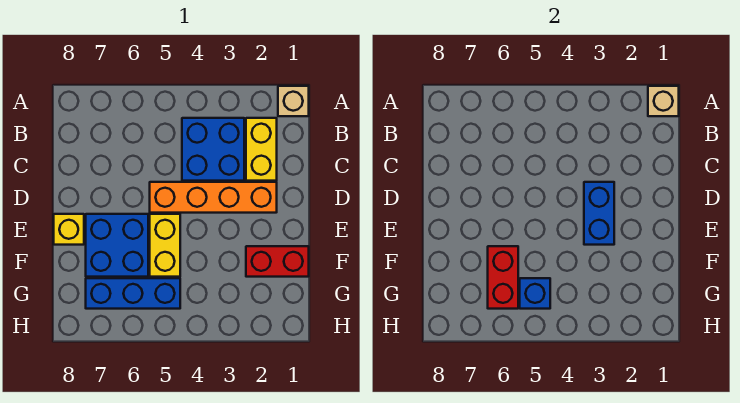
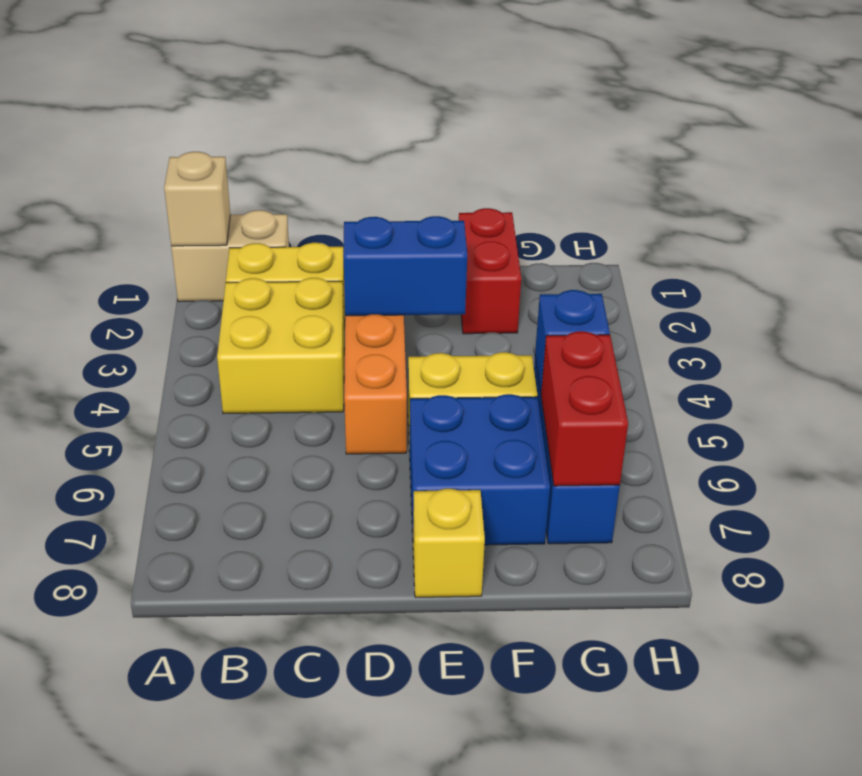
tan brick A1 level 1 -> tan brick A1:B1 level 1
blue brick B3:C4 level 1 -> yellow brick B3:C4 level 1
red brick F6:G6 level 2 -> red brick G6:G7 level 2

